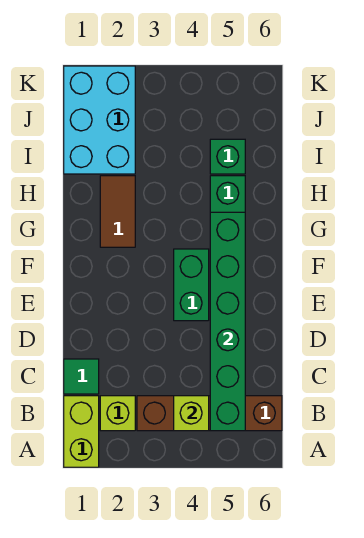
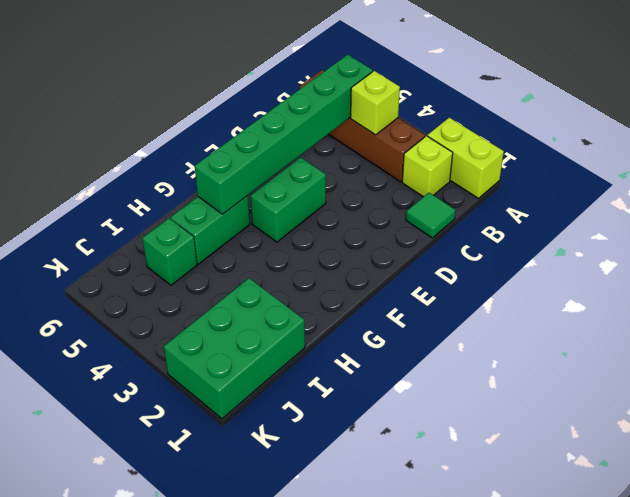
lime brick A1:B1 level 1 -> lime brick A1:A2 level 1
brown tile G2:H2 level 1 -> none
cyan brick I1:K2 level 1 -> green brick I1:K2 level 1

